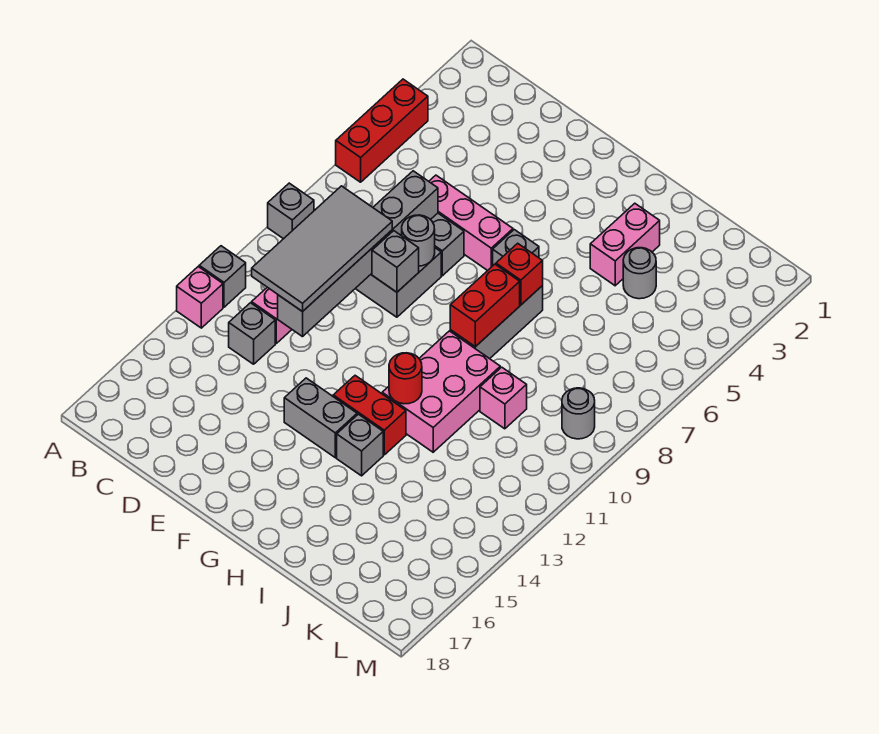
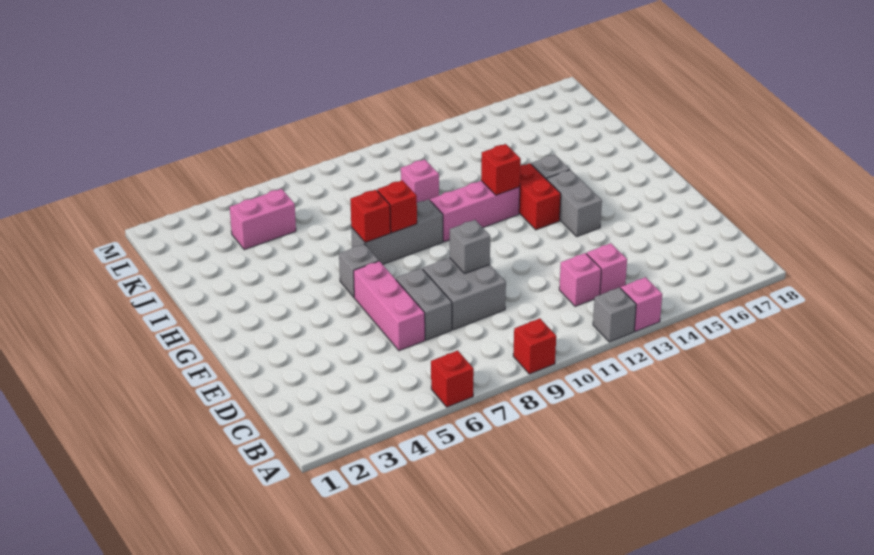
red brick A4:A6 level 1 -> red brick A6 level 1
grey brick A9 level 1 -> red brick A9 level 1
grey tile C9:D12 level 3 -> none
grey brick C13 level 1 -> pink brick C13 level 1
grey brick D7:D12 level 2 -> none
grey round brick E8 level 2 -> none
red brick H8:H9 level 2 -> red brick H8 level 2
pink brick H10:I12 level 1 -> pink brick H10:H12 level 1
red round brick H12 level 2 -> red brick H12 level 2
pink brick I3:I4 level 1 -> pink brick K4:K5 level 1
grey round brick J4 level 1 -> none
grey round brick L9 level 1 -> none

